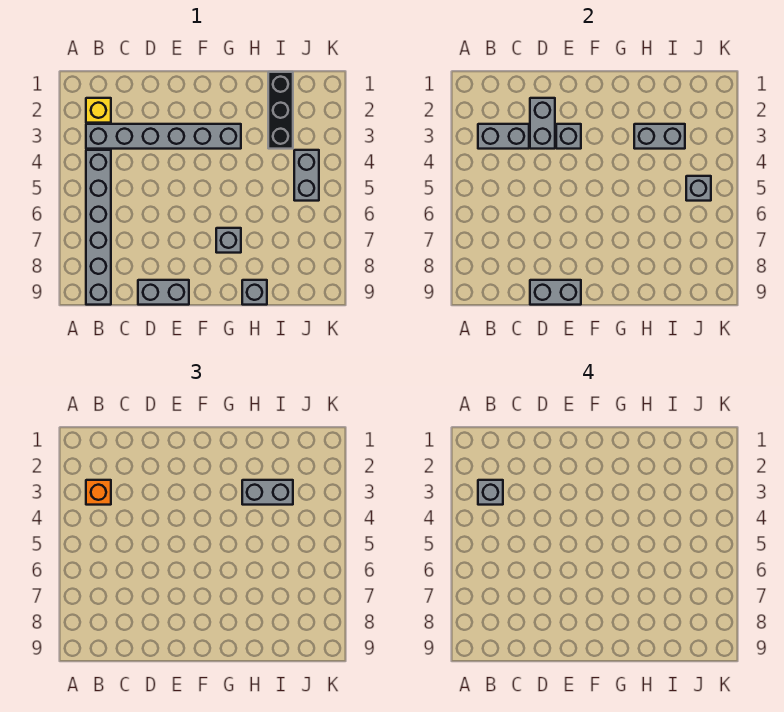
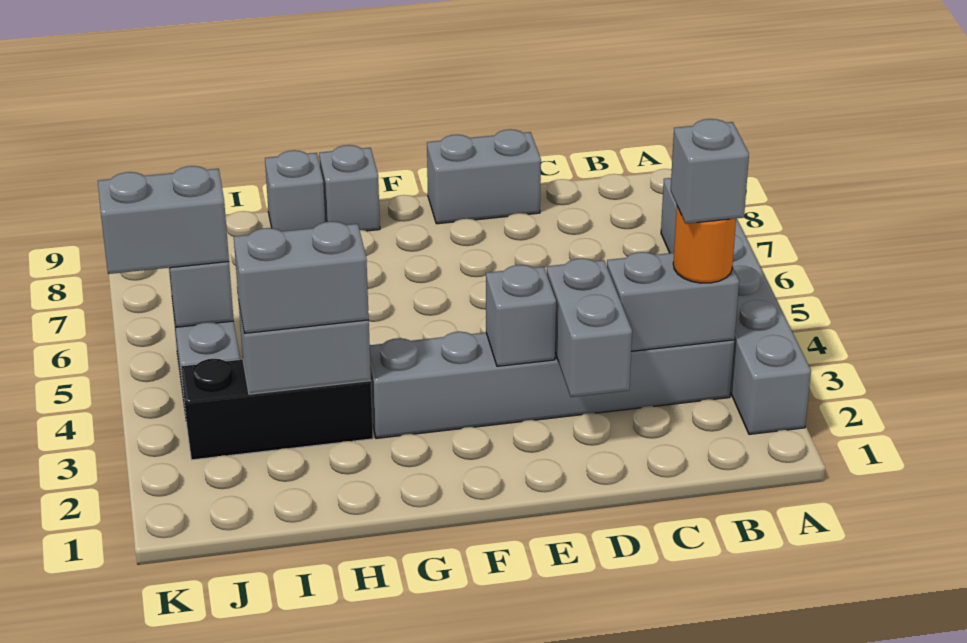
yellow brick B2 level 1 -> none
orange brick B3 level 3 -> orange round brick B3 level 3
grey brick B4:B9 level 1 -> grey brick A2:A7 level 1
grey brick D9:E9 level 2 -> grey brick J5:K5 level 3
grey brick G7 level 1 -> grey brick G9 level 1
black brick I1:I3 level 1 -> black brick H3:J3 level 1

